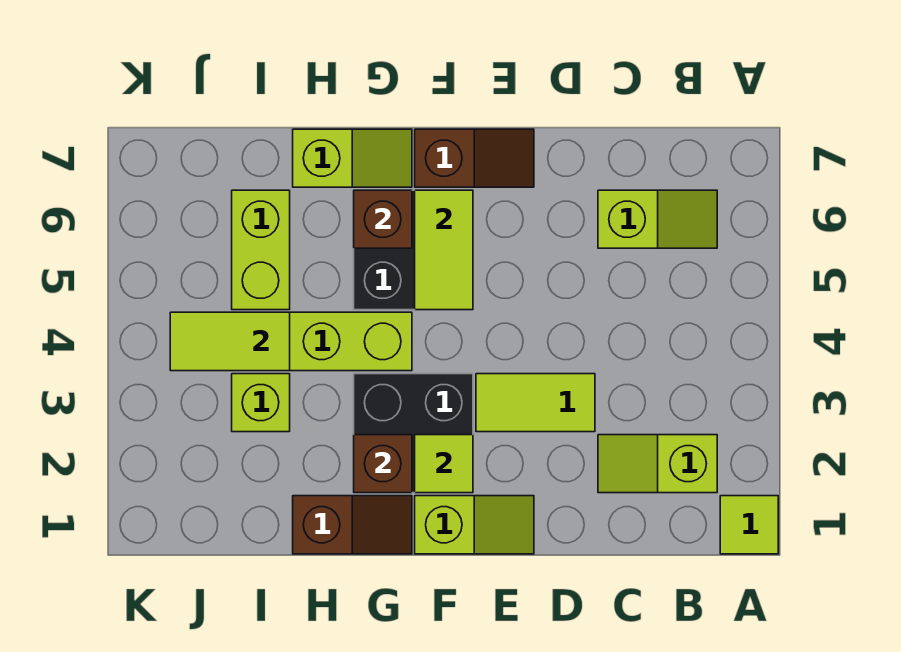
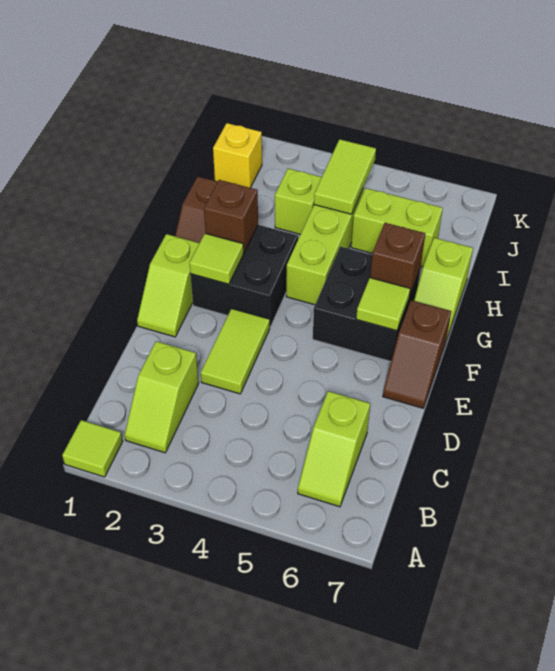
lime slope B2:C2 level 1 top B -> lime slope B2:C2 level 1 top C
lime tile F5:F6 level 2 -> lime tile F6 level 2
none -> yellow brick J1 level 1

